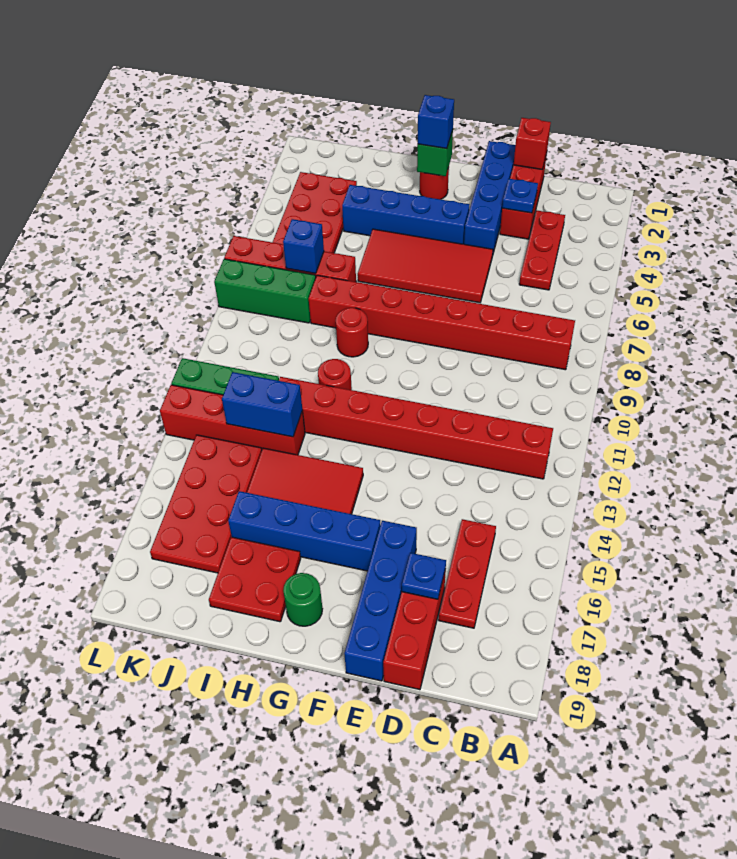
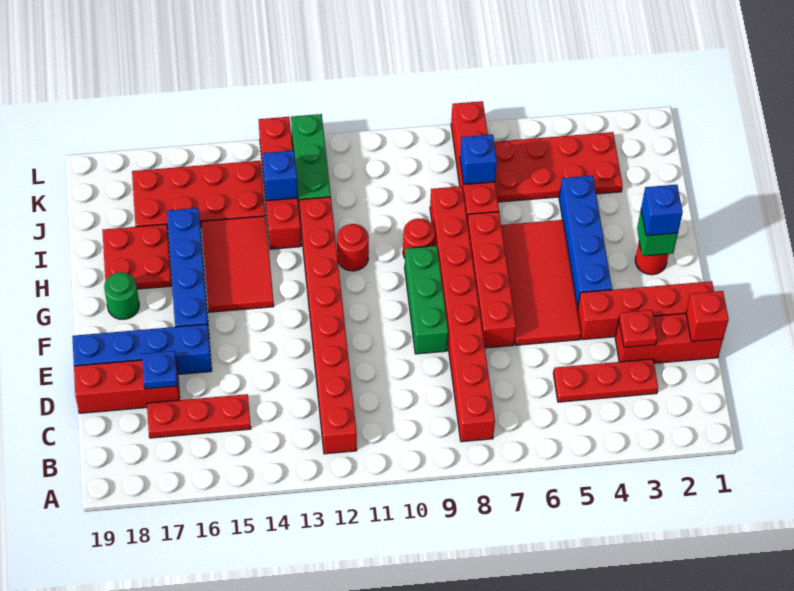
blue plate D3 level 2 -> red plate D3 level 2
blue brick E1:E4 level 1 -> red brick E1:E4 level 1
none -> red brick E7:H7 level 1
blue brick I13:J13 level 2 -> blue brick J13 level 2
green brick J8:L8 level 1 -> green brick E9:G9 level 1

